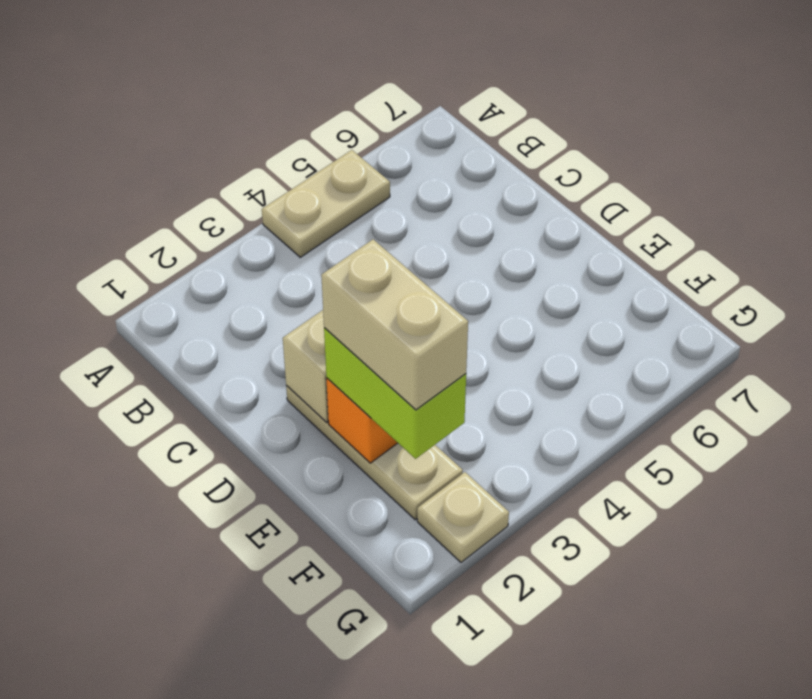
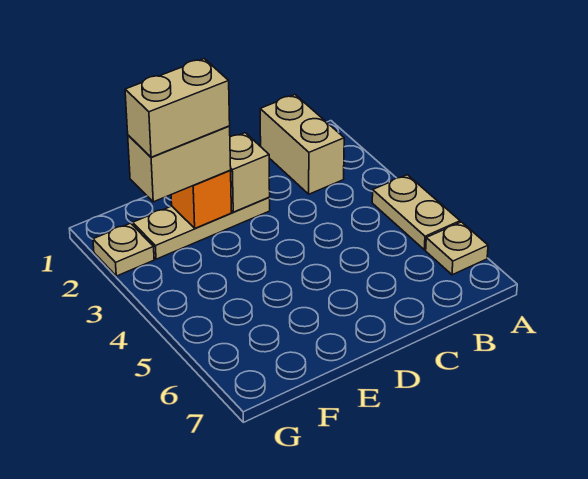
none -> tan plate A6 level 1
none -> tan brick B1:B2 level 1
lime brick E2:F2 level 3 -> tan brick E2:F2 level 3

